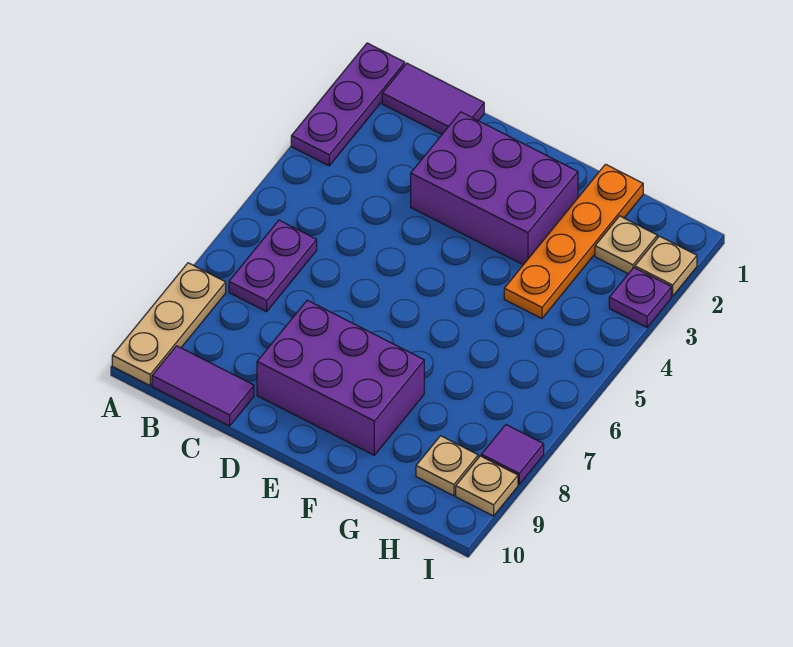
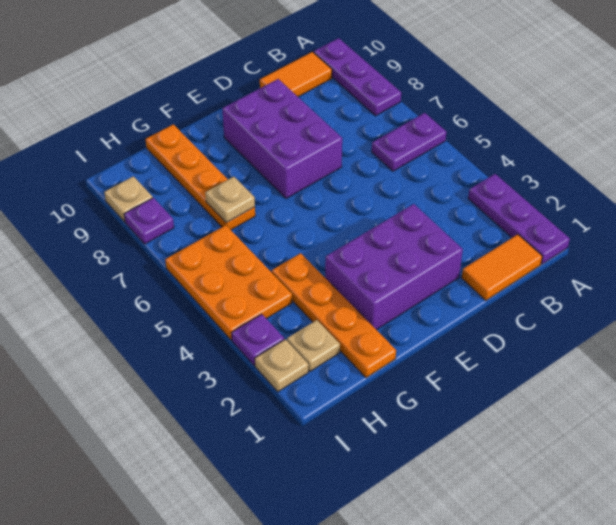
tan plate A8:A10 level 1 -> purple plate A8:A10 level 1
purple tile B1:C1 level 1 -> orange tile B1:C1 level 1
purple plate B6:B7 level 1 -> purple plate A6:B6 level 1
purple tile B10:C10 level 1 -> orange tile B10:C10 level 1
purple brick D8:F9 level 1 -> purple brick D7:E9 level 1
none -> orange plate G7:G10 level 1
none -> orange plate H4:I6 level 1
tan plate H9 level 1 -> tan plate G7 level 2
purple tile I8 level 1 -> purple plate I8 level 1

